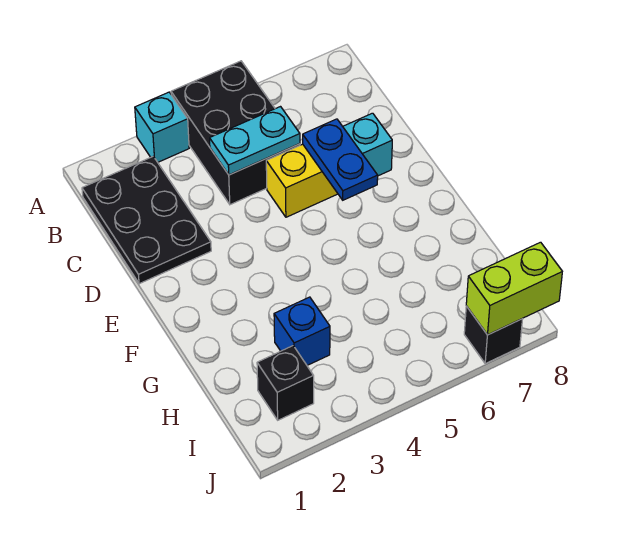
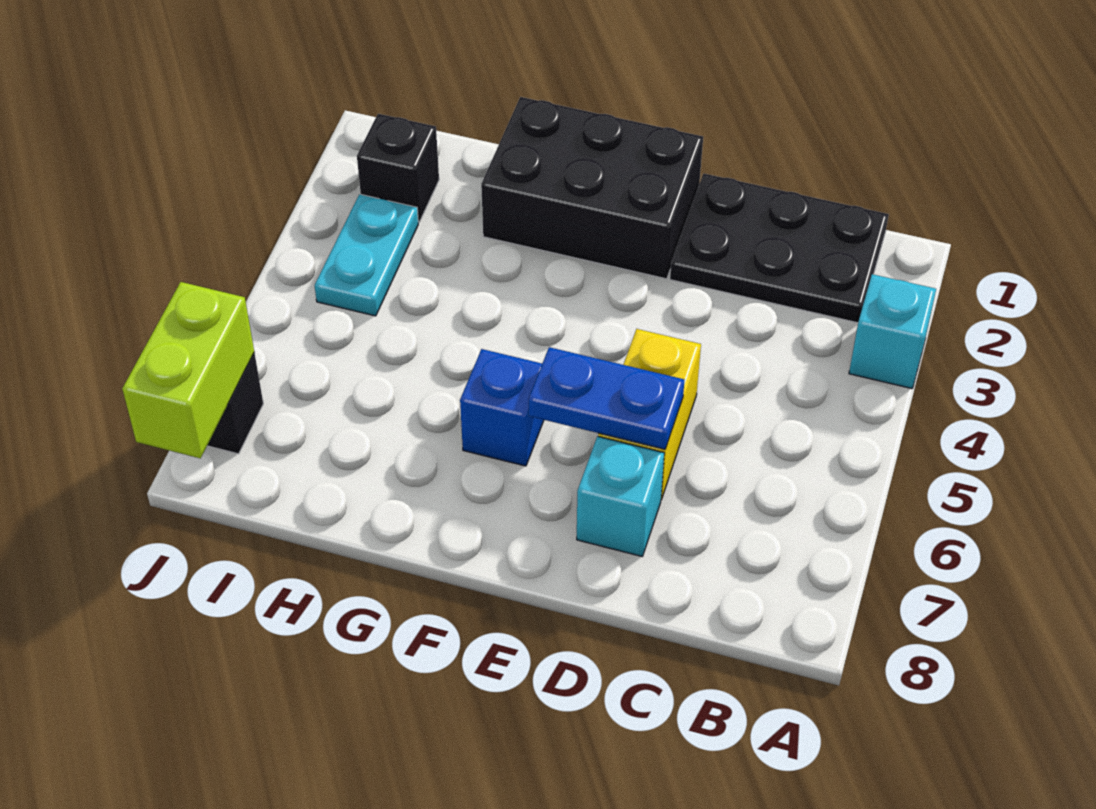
black brick A4:C5 level 1 -> black brick E1:G2 level 1
cyan plate C4:C5 level 2 -> cyan plate I3:I4 level 1
blue brick H3 level 1 -> blue brick F6 level 1

